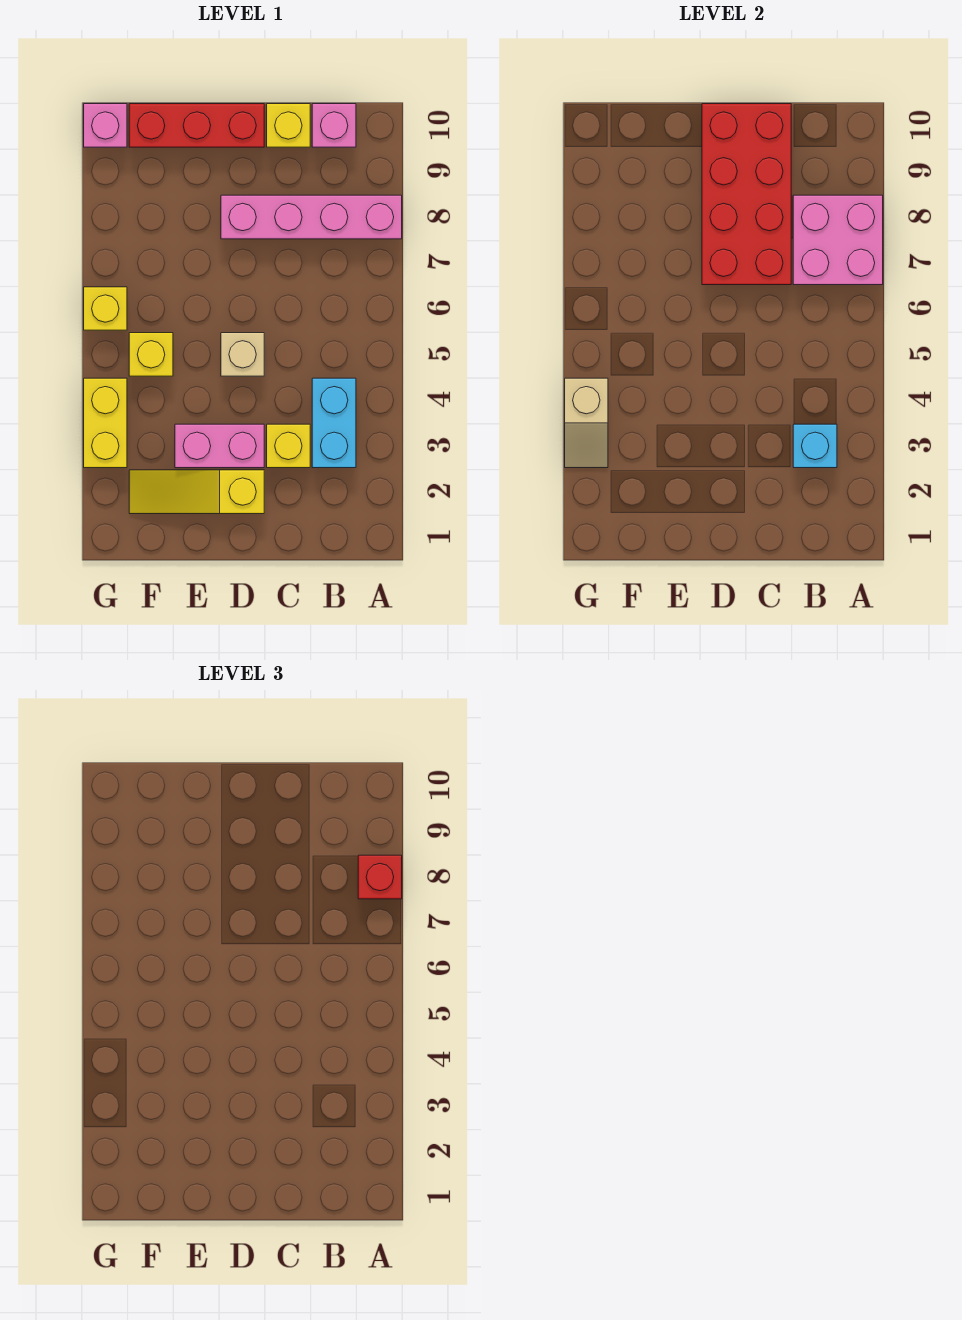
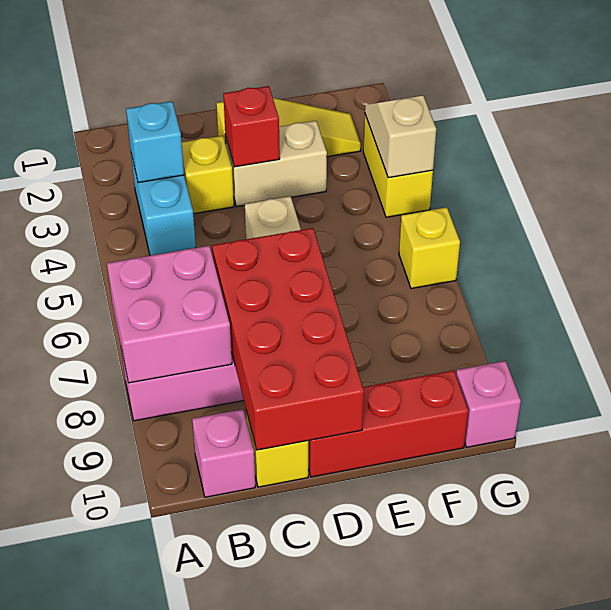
red brick A8 level 3 -> red brick D3 level 2
pink brick D3:E3 level 1 -> tan brick D3:E3 level 1
yellow brick F5 level 1 -> none

